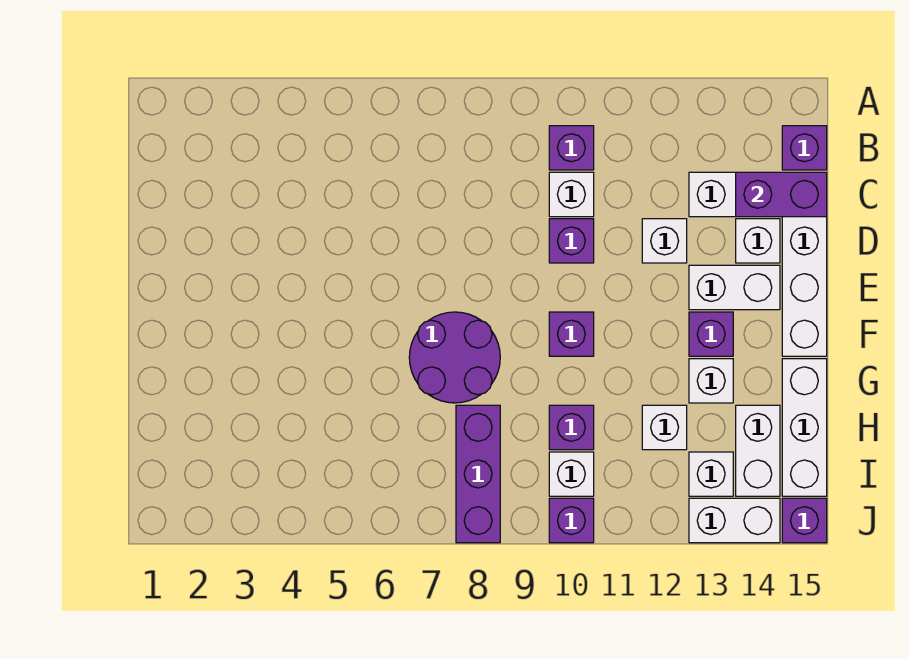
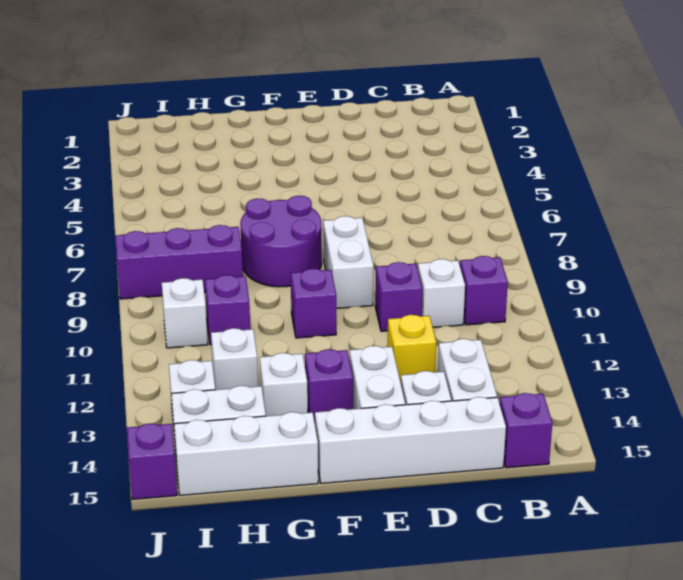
purple brick C14:C15 level 2 -> none
white brick D12 level 1 -> yellow brick D12 level 1
purple brick J10 level 1 -> none
white brick J13:J14 level 1 -> white brick E8:E9 level 1

